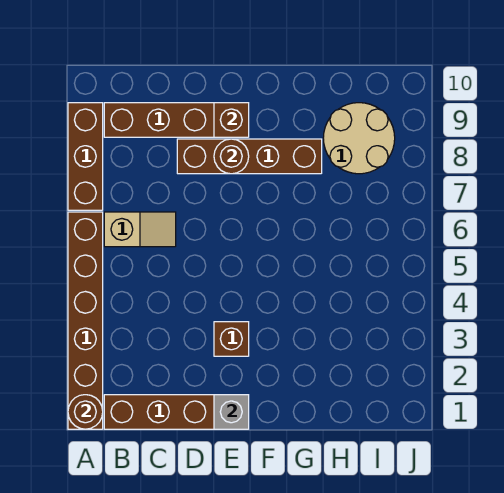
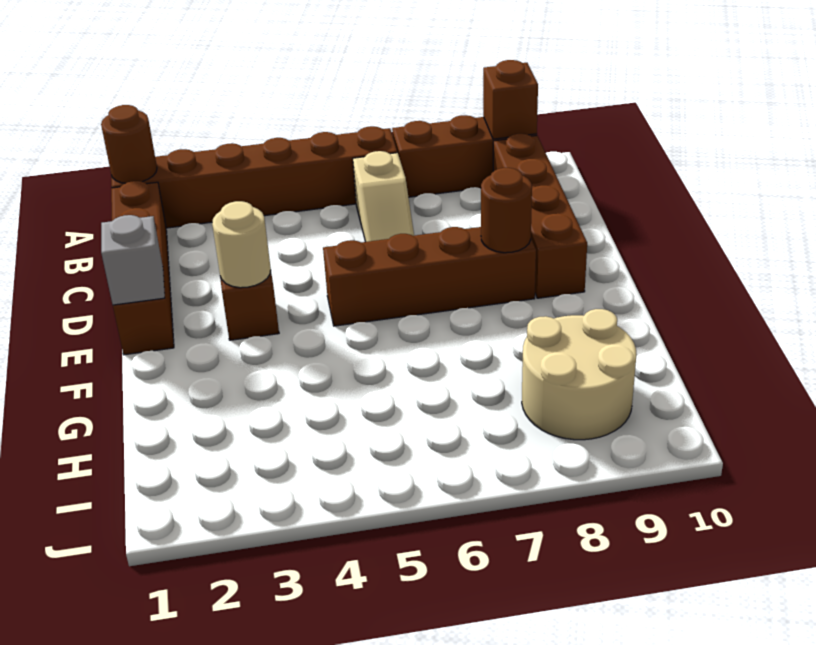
brown brick D8:G8 level 1 -> brown brick E5:E8 level 1
none -> tan round brick E3 level 2
brown brick E9 level 2 -> brown brick A9 level 2

